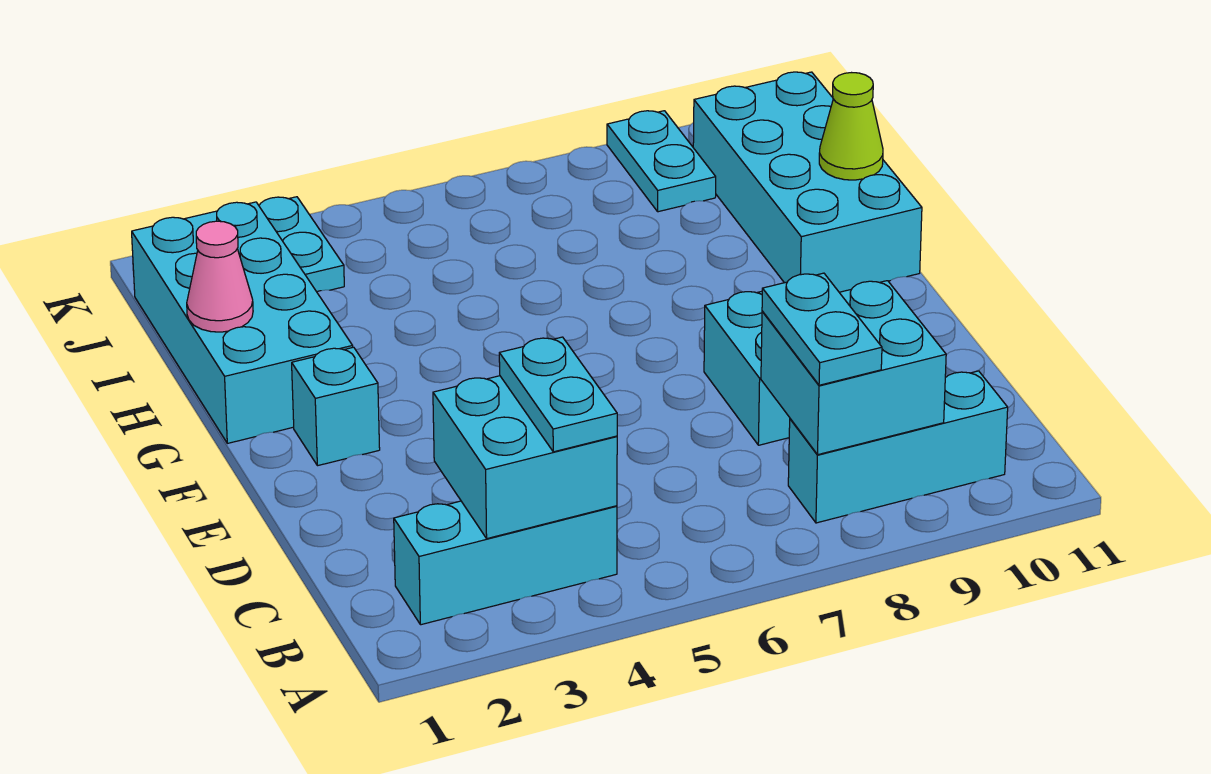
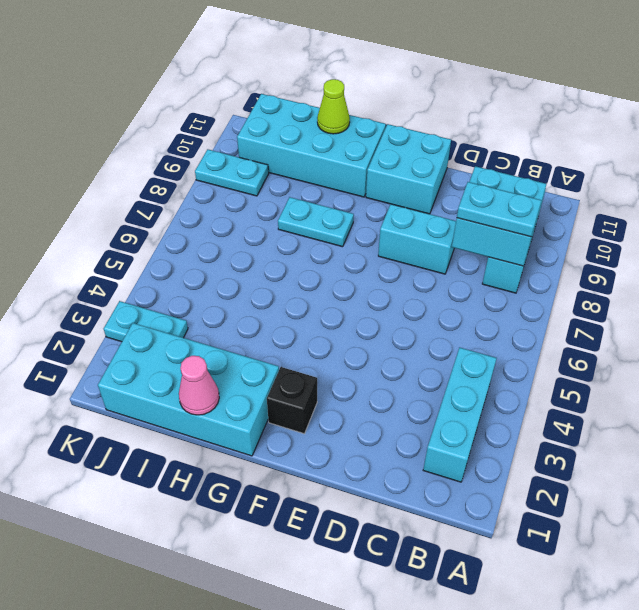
cyan brick B3:C4 level 2 -> cyan brick E10:F11 level 1
cyan plate B4:C4 level 3 -> cyan plate G8:H8 level 1
cyan brick F2 level 1 -> black brick F2 level 1

